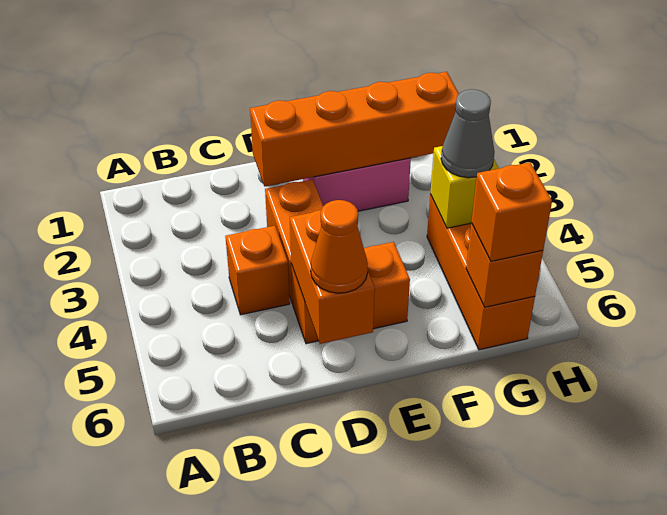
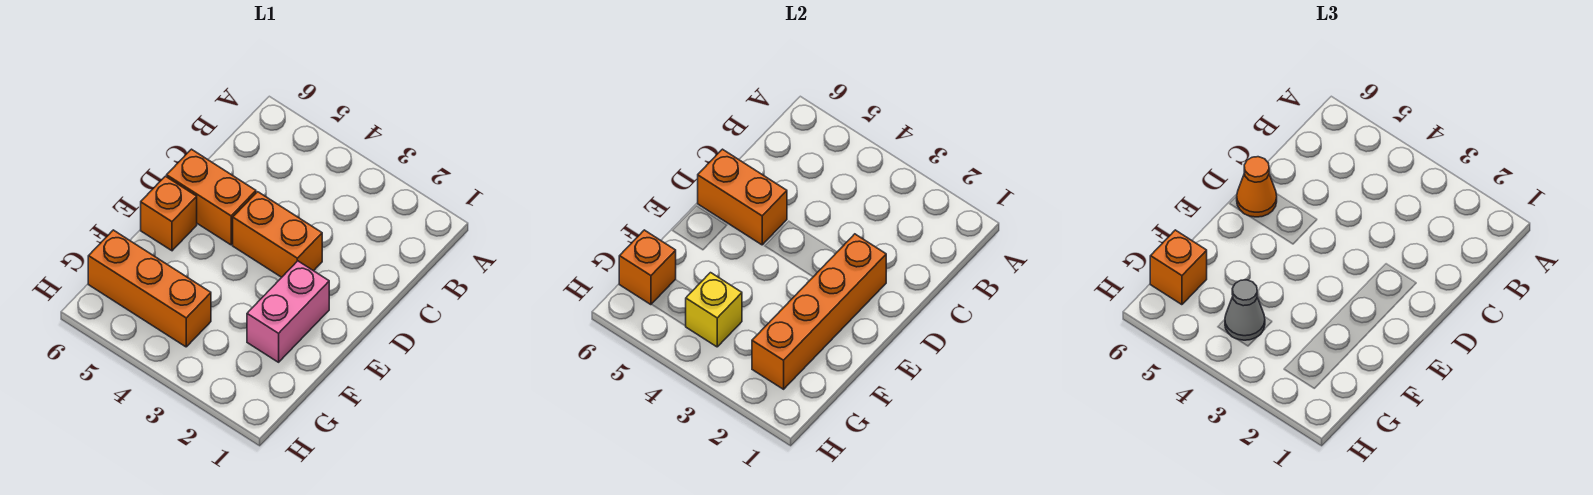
orange brick C4 level 1 -> orange brick E6 level 1
orange brick D5:E5 level 1 -> orange brick D5:D6 level 1

